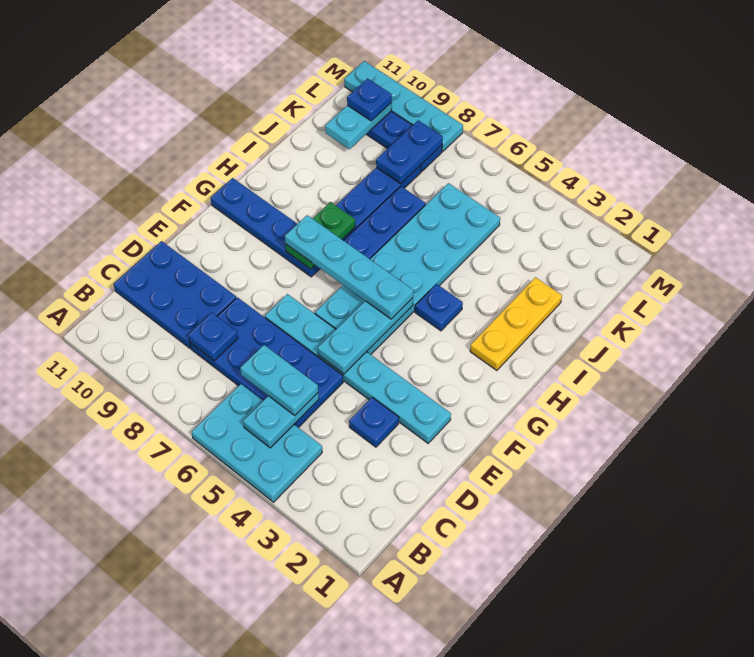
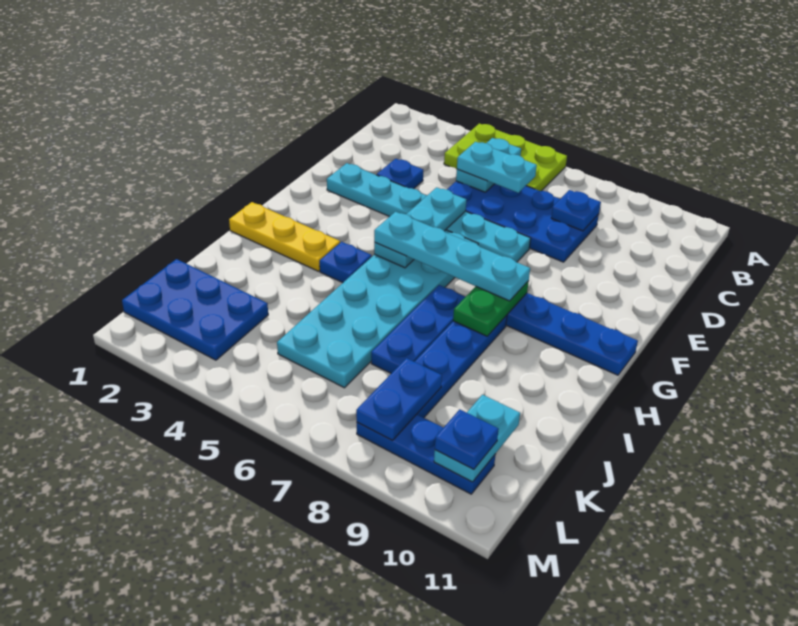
cyan plate A4:B6 level 1 -> lime plate A4:B6 level 1
blue plate C9:D11 level 1 -> blue plate K1:L3 level 1
yellow plate H2:J2 level 1 -> yellow plate H1:H3 level 1
cyan plate M8:M11 level 1 -> none

